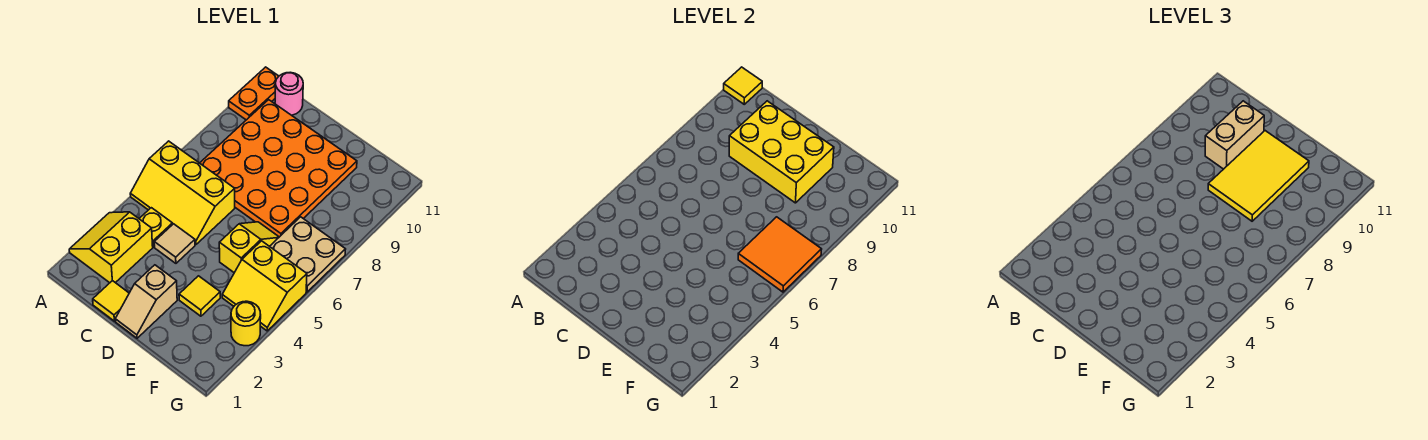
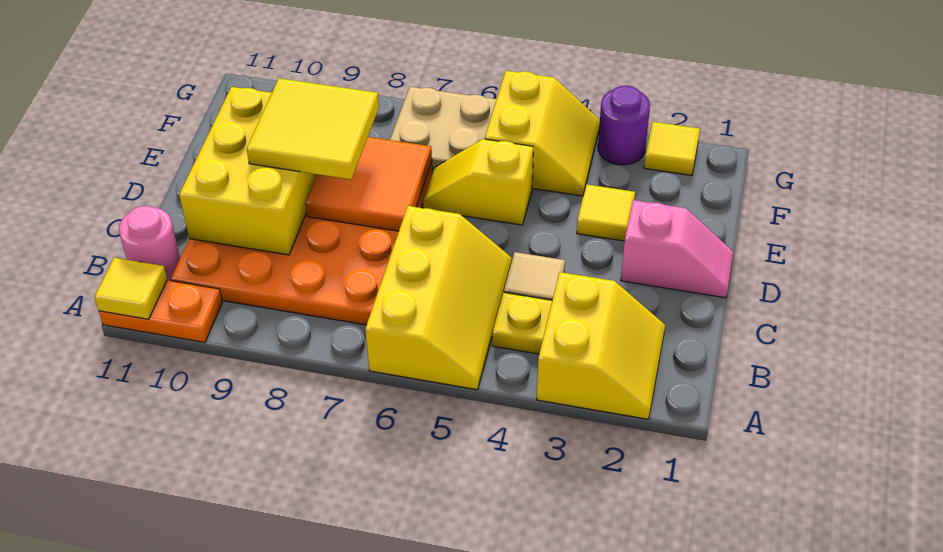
yellow slope A2:B3 level 1 top B -> yellow slope A2:B3 level 1 top 3
yellow tile C1 level 1 -> yellow tile G2 level 1
tan brick C9:C10 level 3 -> none
tan slope D1:D2 level 1 top 2 -> pink slope D1:D2 level 1 top 2
yellow tile D8:E10 level 3 -> yellow tile D8:E9 level 3
orange tile F6:G7 level 2 -> orange tile D7:E8 level 2
yellow round brick G3 level 1 -> purple round brick G3 level 1

